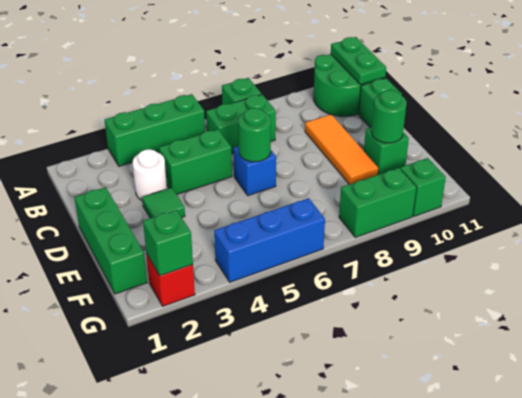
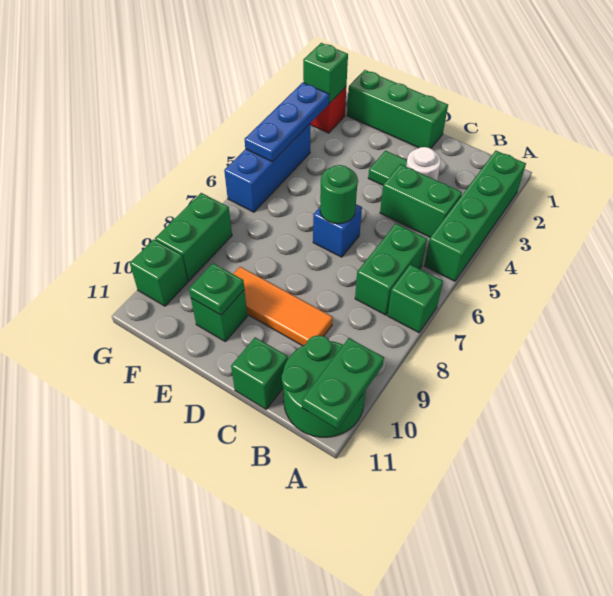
green brick A3:A5 level 1 -> green brick A2:A5 level 1
green plate A11:B11 level 2 -> green plate A10:A11 level 2
green brick C4:C5 level 1 -> green brick B4:C4 level 1
green round brick E10 level 2 -> green plate E10 level 2
none -> blue plate G3:G5 level 2

